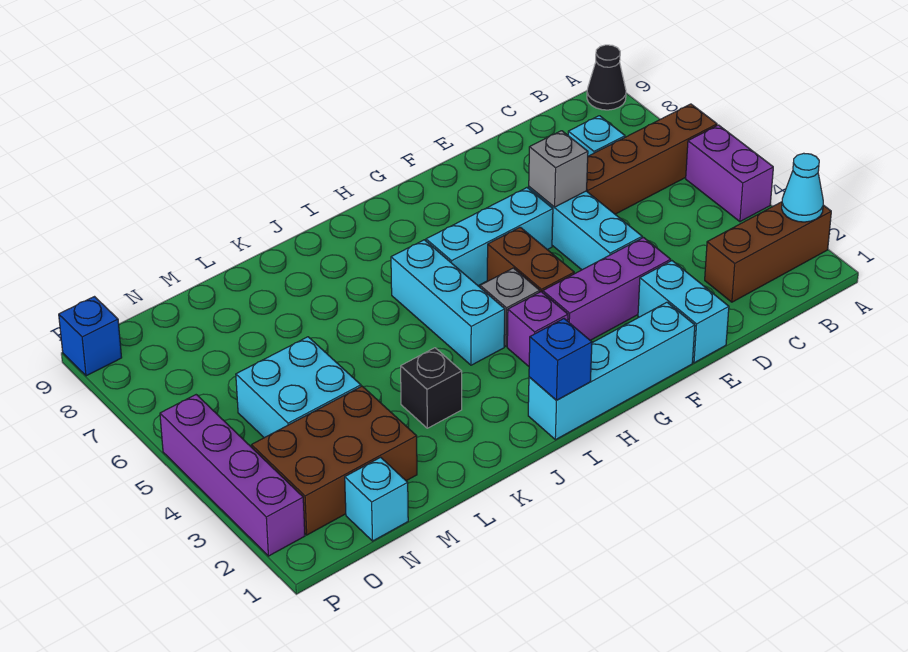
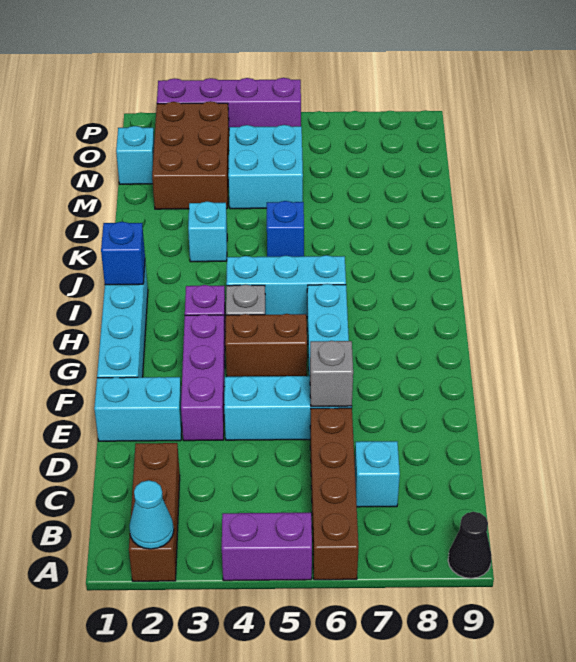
black brick K3 level 1 -> cyan brick K3 level 1
blue brick P9 level 1 -> blue brick K5 level 1

